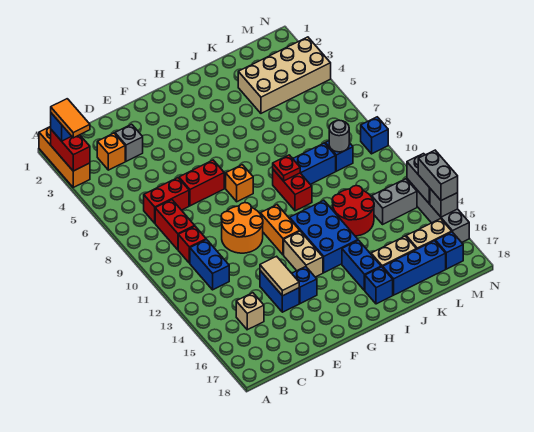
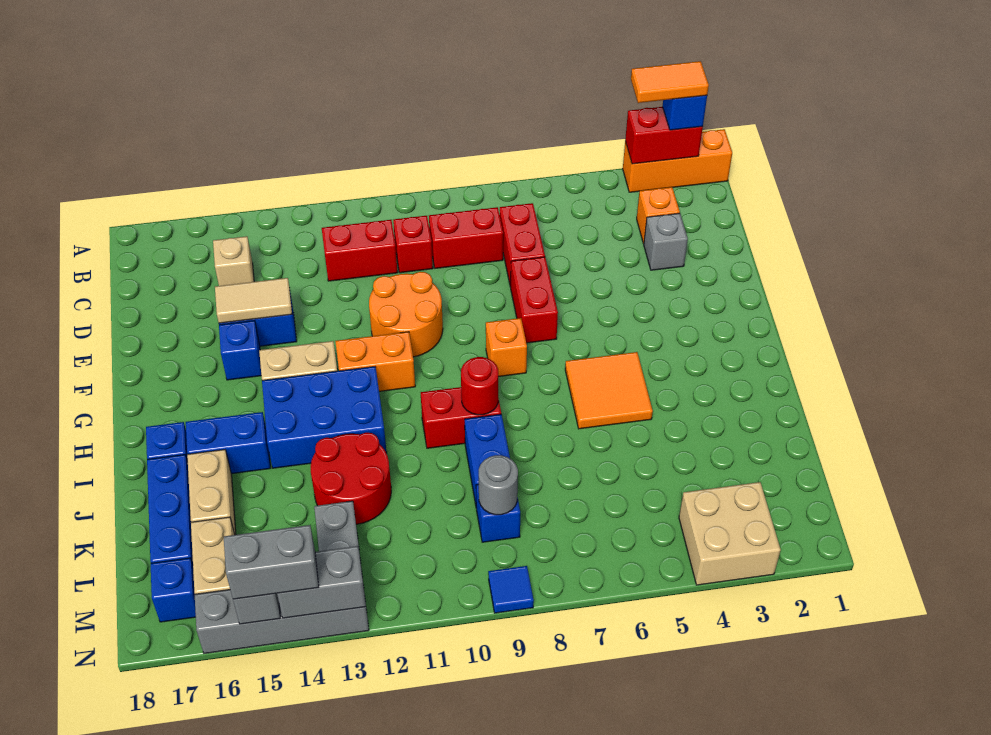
blue brick C11:C12 level 1 -> red brick C11:C12 level 1
none -> orange tile H5:I6 level 1
red plate I9 level 2 -> red round brick I9 level 2
tan brick K3:N4 level 1 -> tan brick M3:N4 level 1
blue brick N9 level 1 -> blue tile N9 level 1

